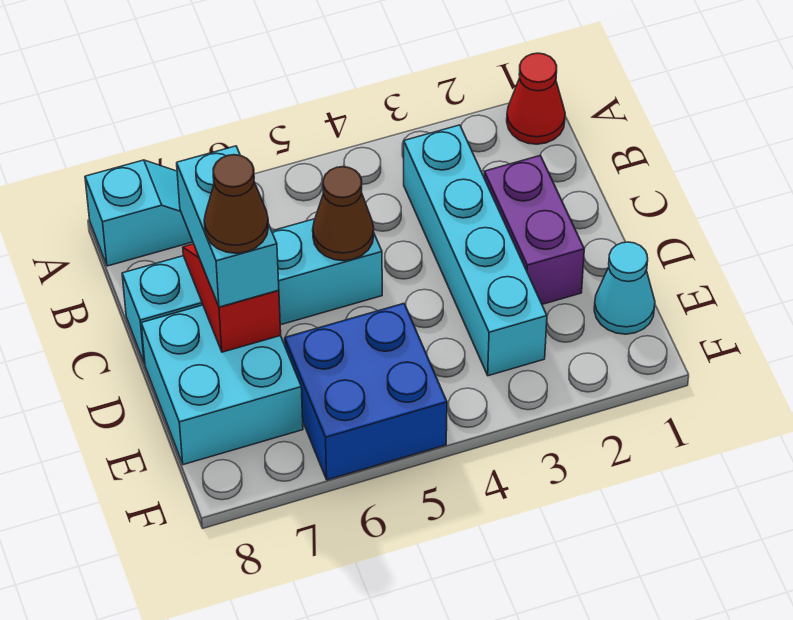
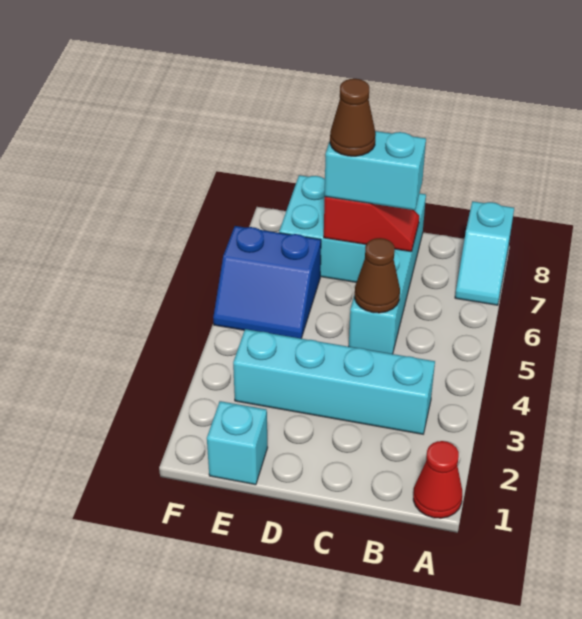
purple brick C2:D2 level 1 -> none
cyan cone E1 level 1 -> cyan brick E1 level 1
blue brick E5:F6 level 1 -> blue slope E5:F6 level 1 top 6

